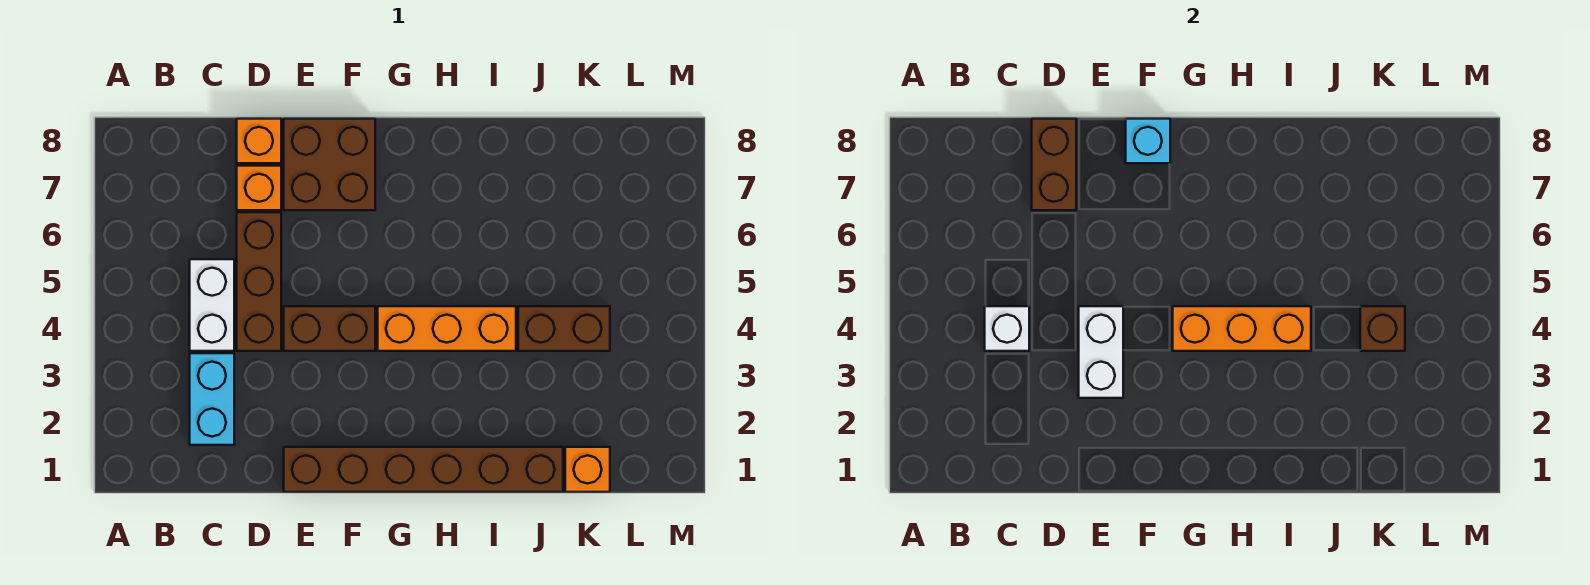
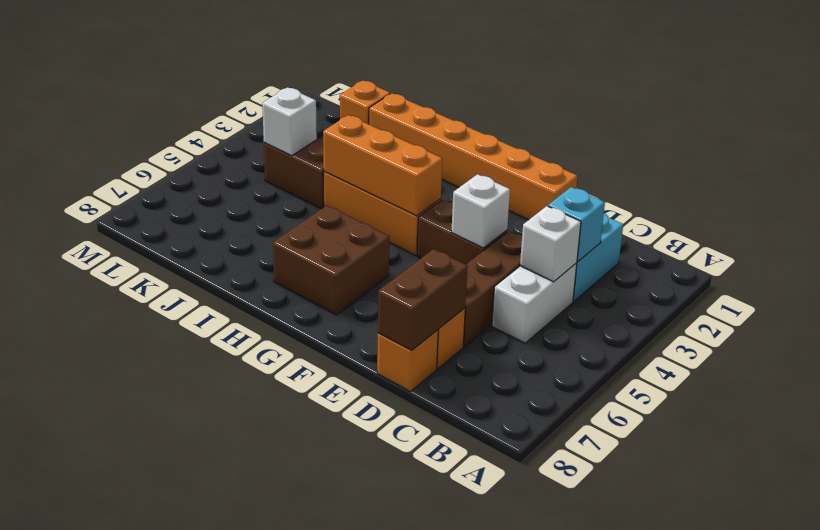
brown brick E1:J1 level 1 -> orange brick E1:J1 level 1
white brick E3:E4 level 2 -> white brick E4 level 2
brown brick E7:F8 level 1 -> brown brick G6:H7 level 1
cyan brick F8 level 2 -> cyan brick C3 level 2
brown brick K4 level 2 -> white brick K4 level 2

